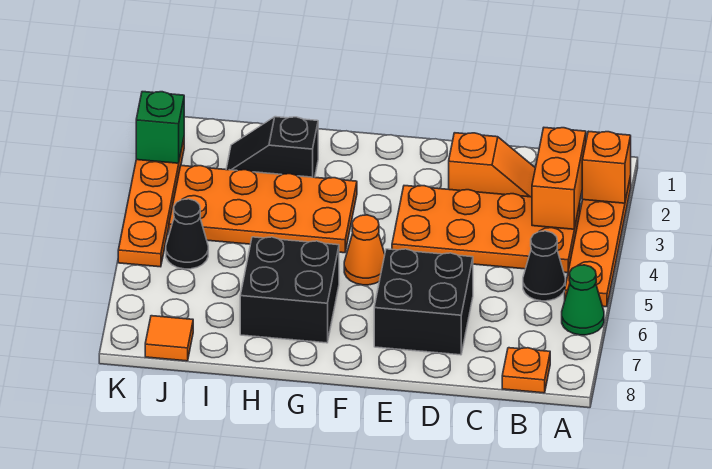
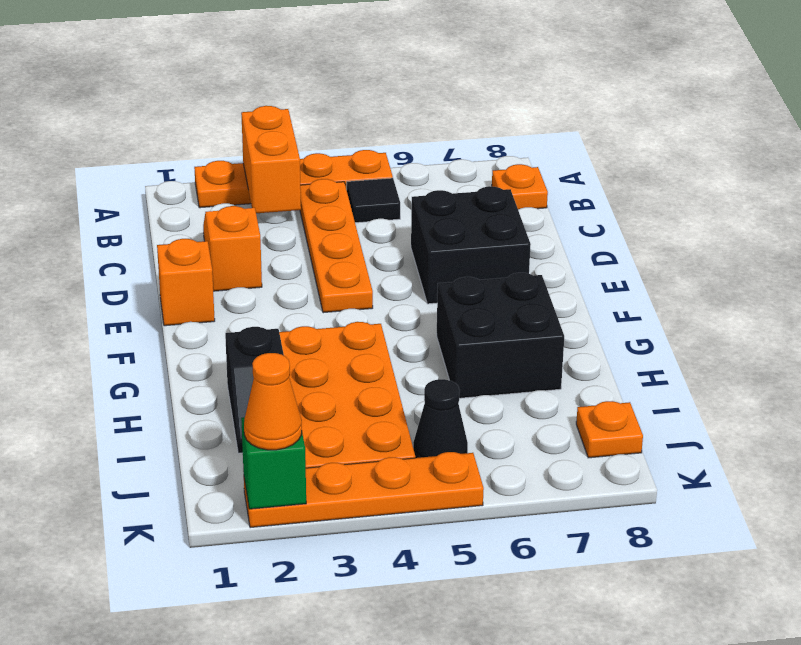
orange brick A2 level 2 -> orange brick E1 level 1
green cone A6 level 1 -> none
orange brick B2:B3 level 2 -> orange brick A3:B3 level 2
orange plate B3:E4 level 1 -> orange plate B4:E4 level 1
black cone B5 level 1 -> black tile B5 level 1
orange cone F5 level 1 -> orange cone K2 level 3
orange tile J8 level 1 -> orange plate J8 level 1

